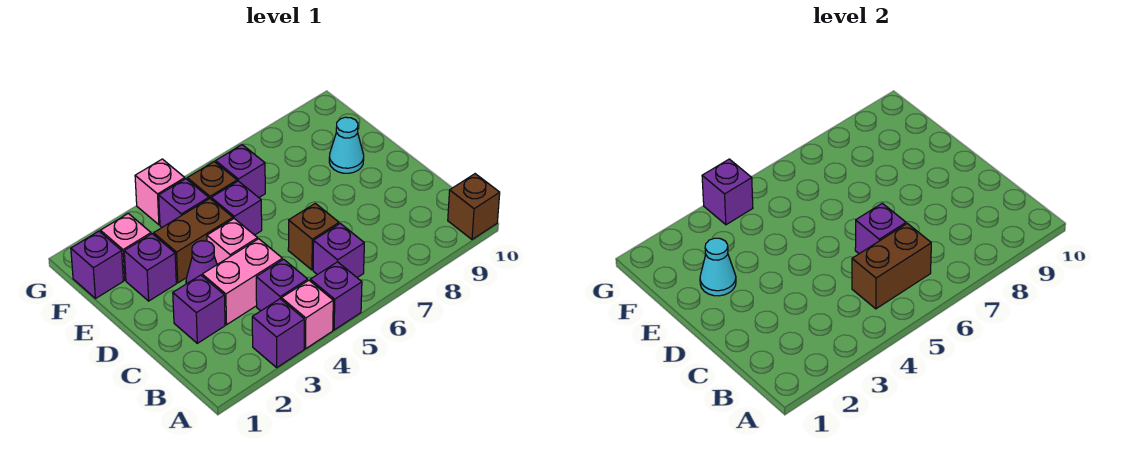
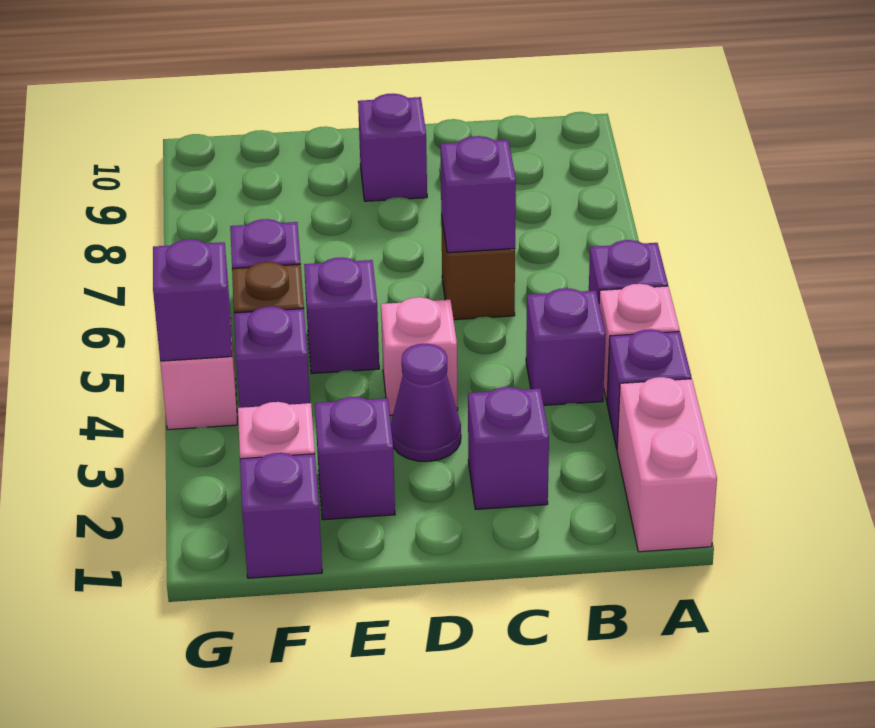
brown brick A10 level 1 -> none
brown brick B5:B6 level 2 -> none
purple brick B6 level 1 -> purple brick D9 level 1
pink brick C3:C4 level 1 -> pink brick A1:A2 level 1
cyan cone E2 level 2 -> none
brown brick E3:E4 level 1 -> none
cyan cone E9 level 1 -> none

